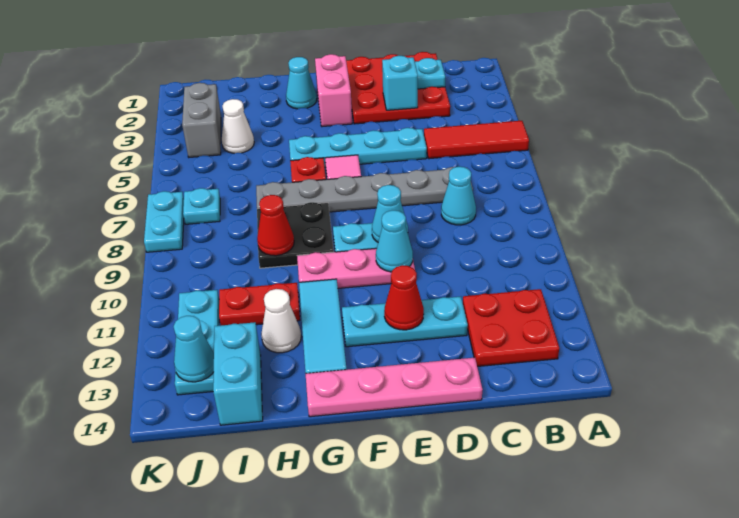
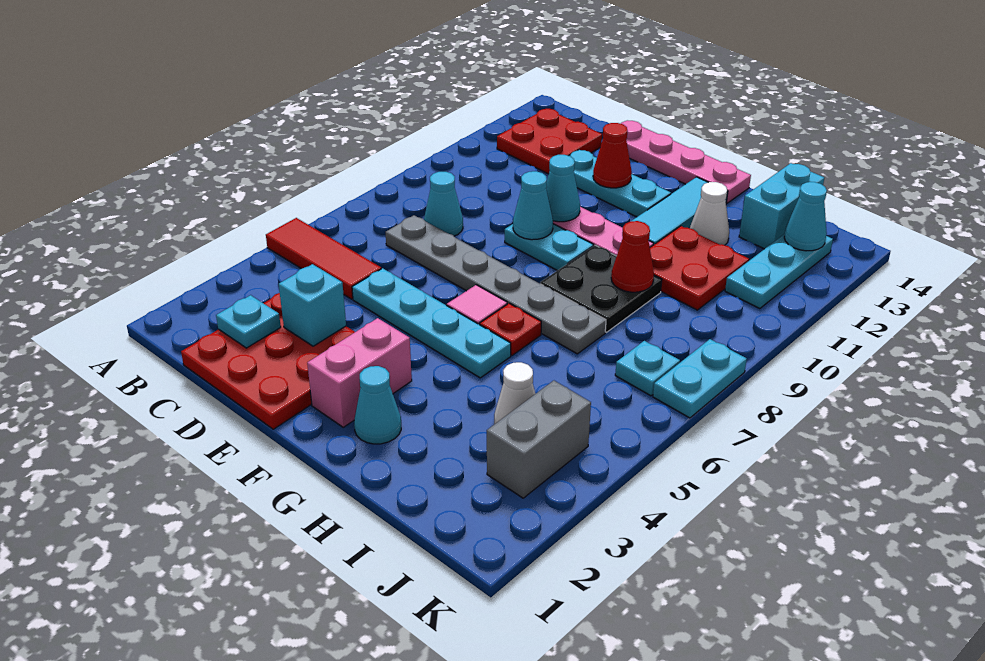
red plate H11:I11 level 1 -> red plate H10:I11 level 1

